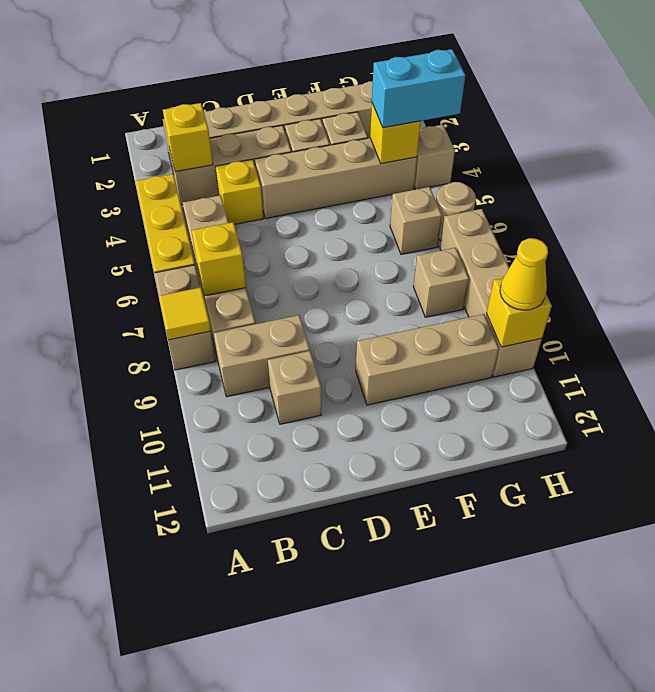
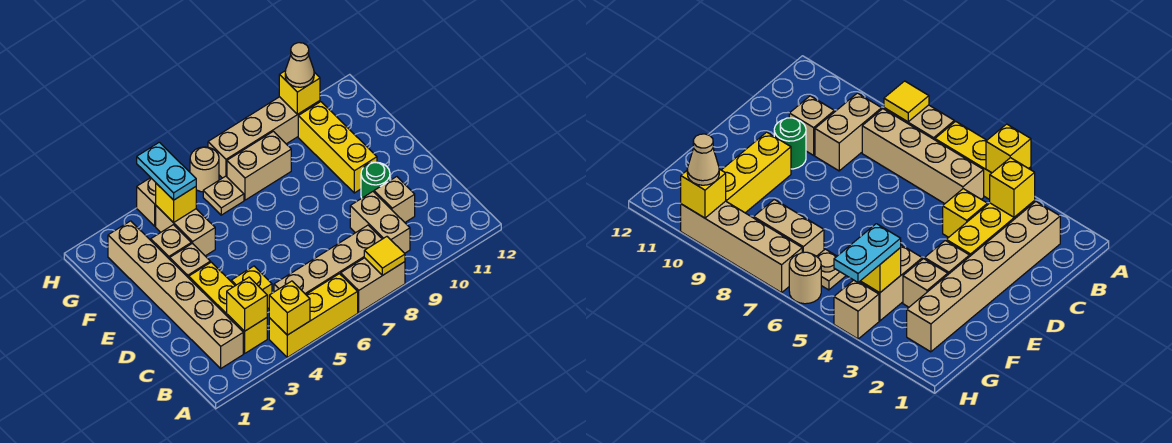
tan brick B3:D3 level 1 -> yellow brick B3:D3 level 1
yellow brick B7 level 2 -> yellow brick A4 level 2
tan brick D4:G4 level 1 -> tan brick F4:G4 level 1
none -> green round brick D10 level 1
tan brick E10:G10 level 1 -> yellow brick E10:G10 level 1
cyan brick G4:H4 level 3 -> cyan plate G4:H4 level 3
tan brick G6 level 1 -> tan plate G6 level 1
tan brick G8 level 1 -> tan brick G7:G8 level 1
yellow cone H10 level 3 -> tan cone H10 level 3

